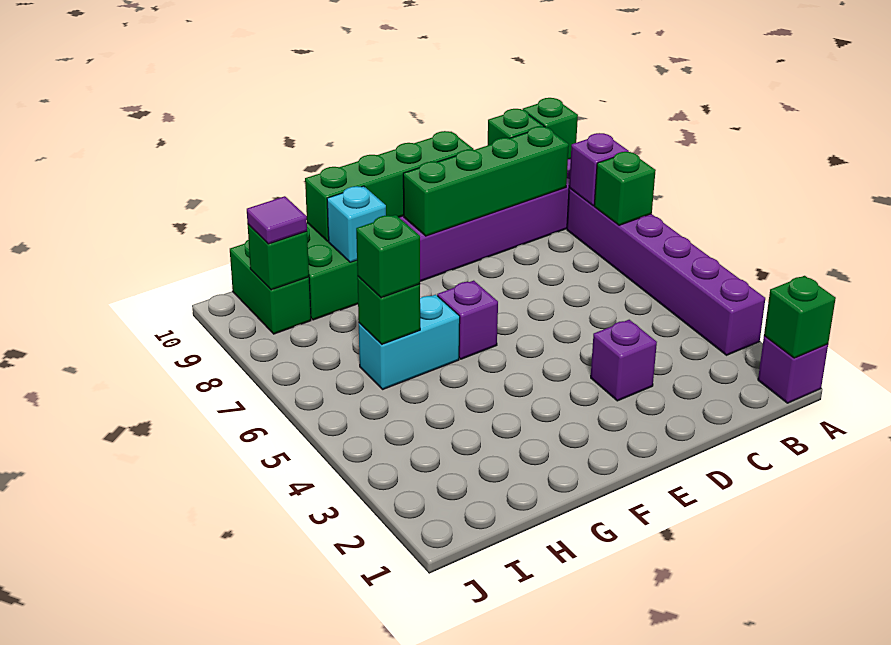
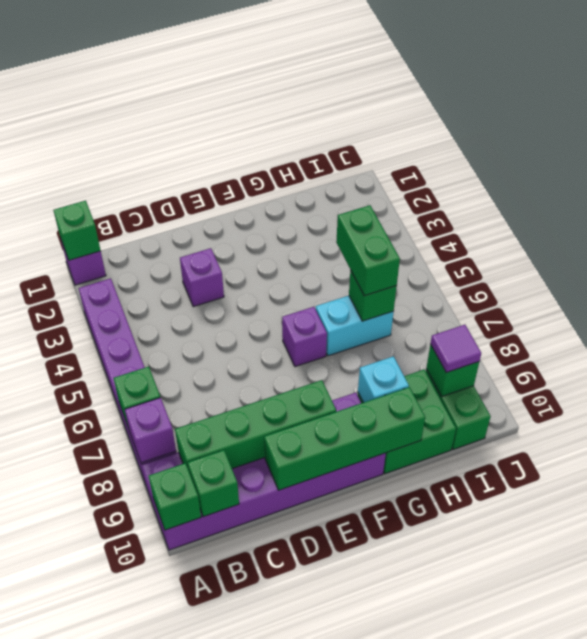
green brick H6 level 3 -> green brick H5:H6 level 3

